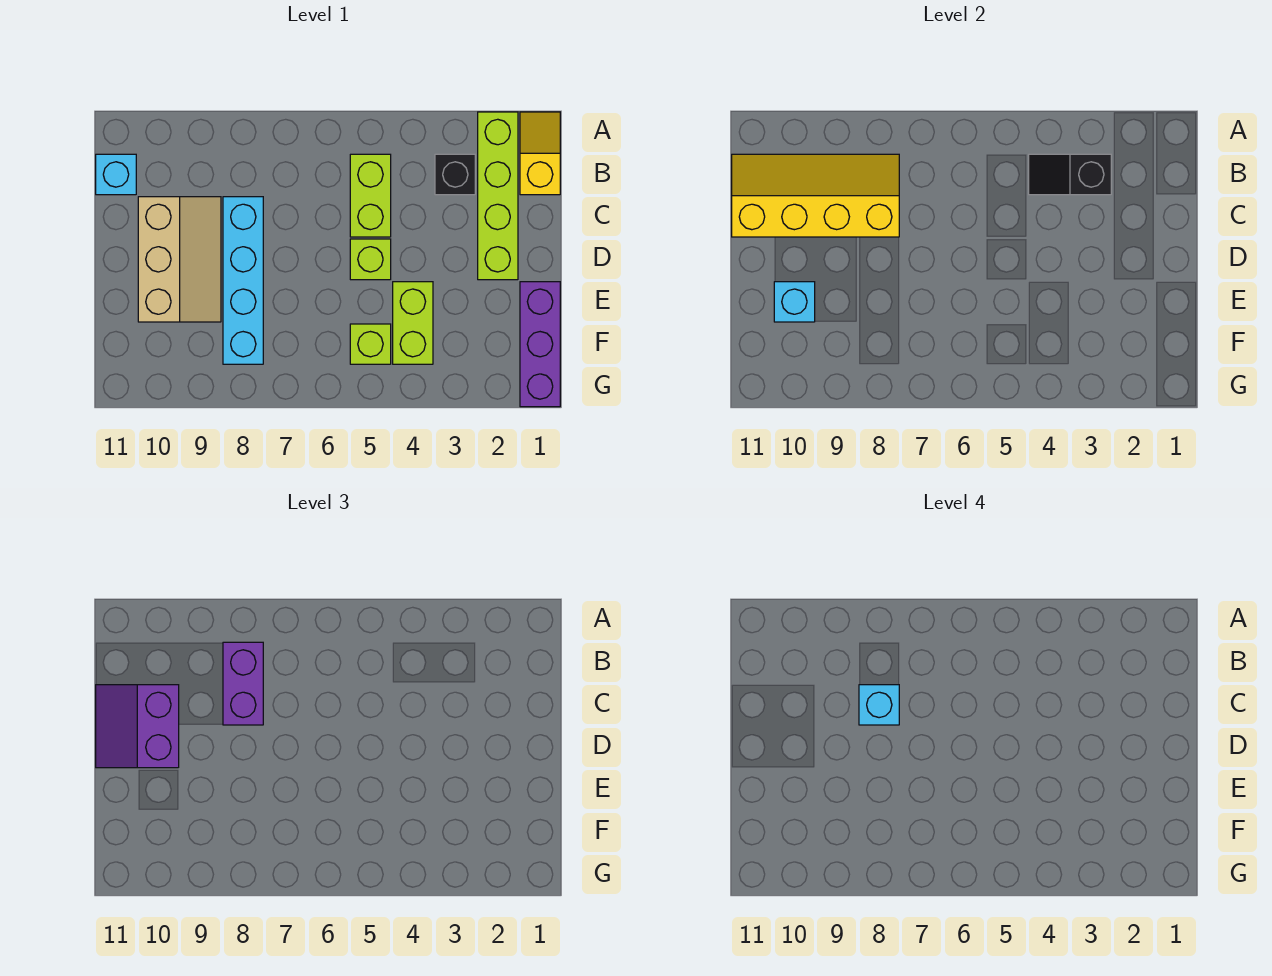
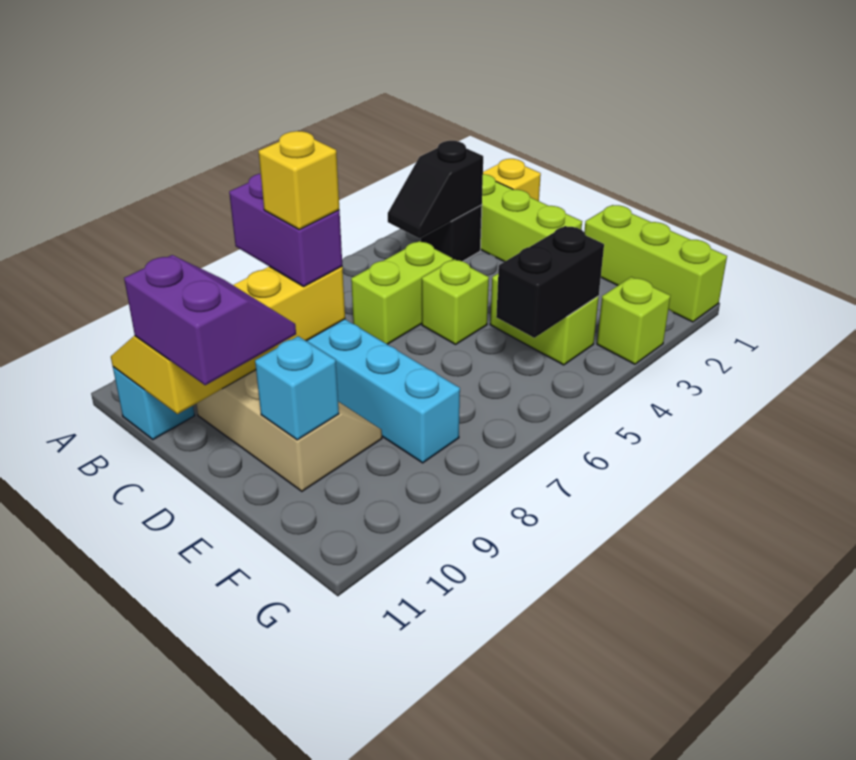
lime brick B5:C5 level 1 -> lime brick C5:C6 level 1
cyan brick C8 level 4 -> yellow brick C8 level 4
purple slope C10:D11 level 3 top 10 -> purple slope C10:D11 level 3 top 11
purple brick E1:G1 level 1 -> lime brick E1:G1 level 1
none -> black brick F4:F5 level 2
lime brick F5 level 1 -> lime brick G3 level 1

